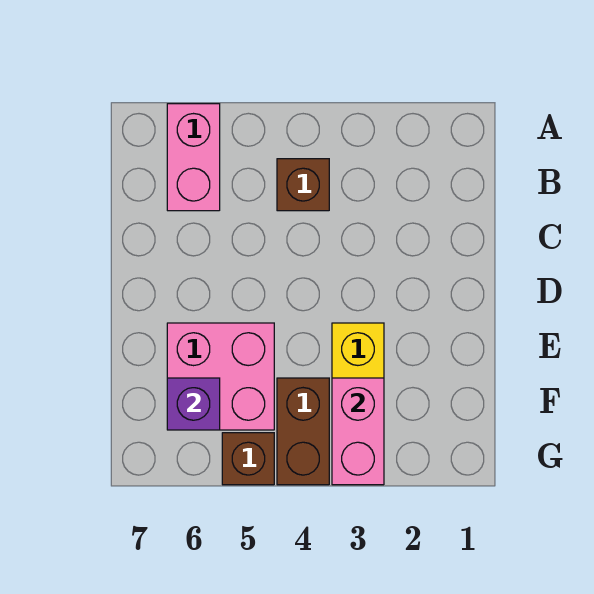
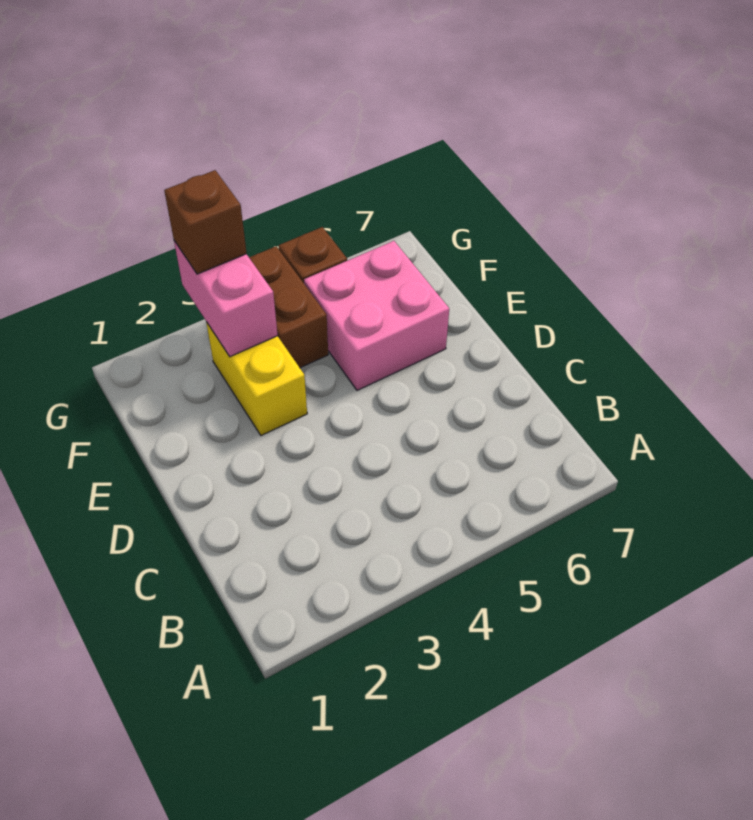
pink brick A6:B6 level 1 -> none
brown brick B4 level 1 -> brown brick G3 level 3
purple brick F6 level 2 -> none

